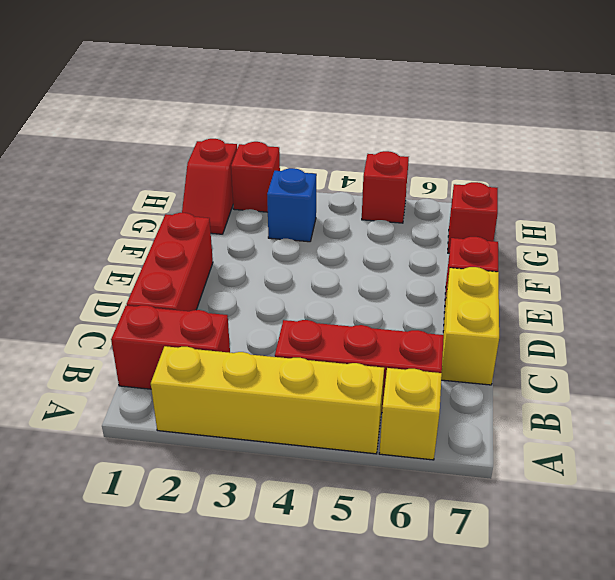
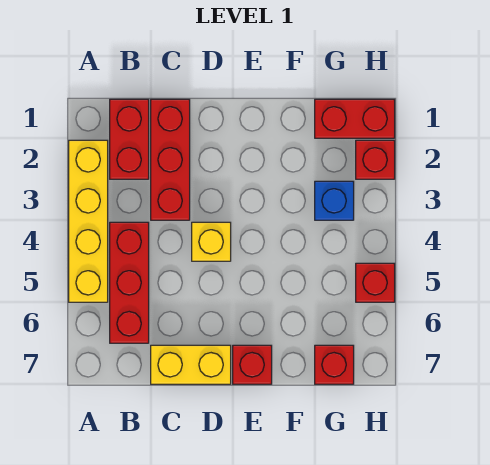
yellow brick A6 level 1 -> yellow brick D4 level 1
red brick C1:E1 level 1 -> red brick C1:C3 level 1
red slope G1:H1 level 1 top H -> red brick G1:H1 level 1

